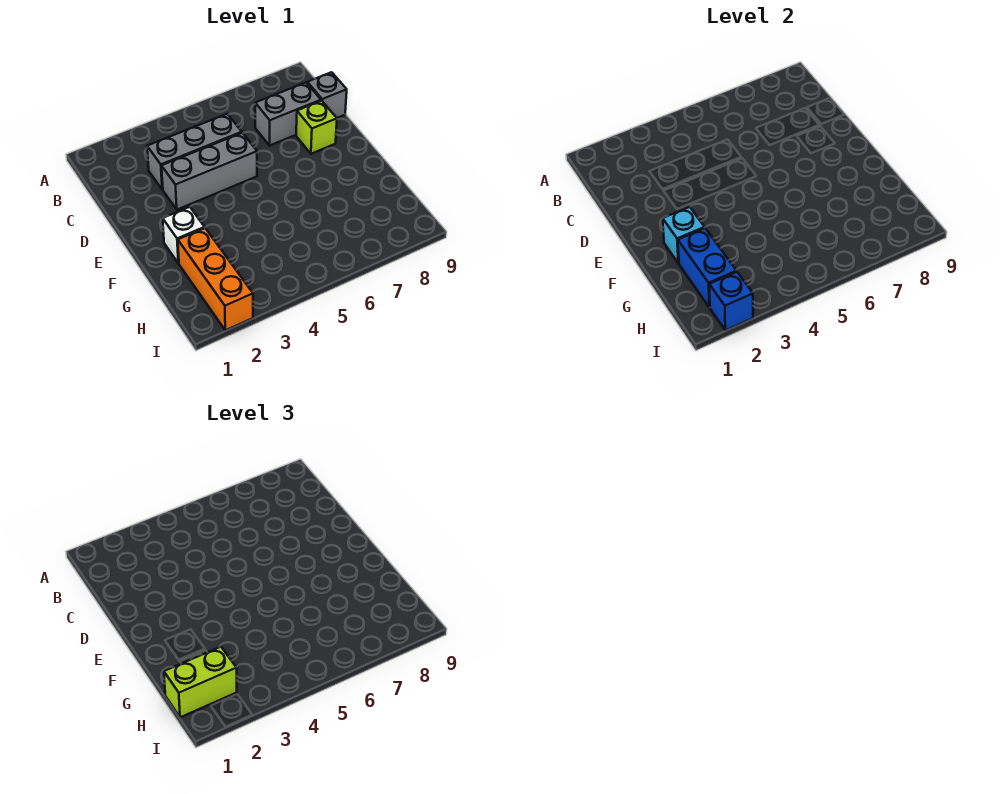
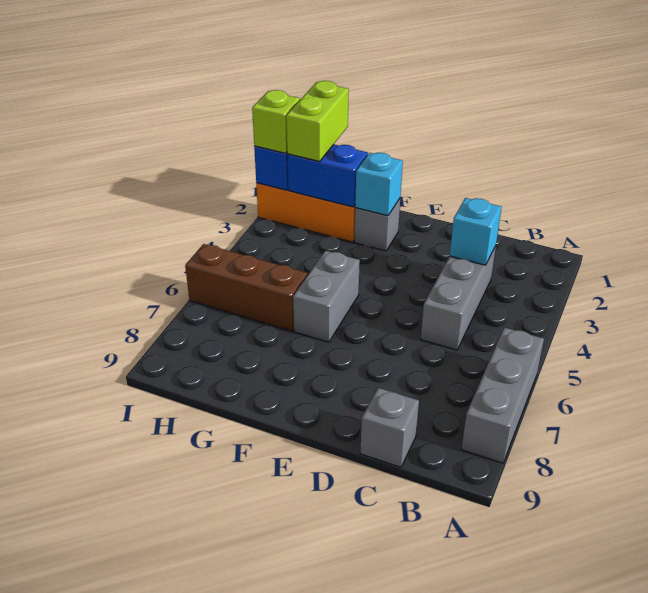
none -> cyan brick C3 level 2
grey brick C7:C8 level 1 -> grey brick F5:F6 level 1
grey brick D3:D5 level 1 -> grey brick A6:A8 level 1
lime brick D8 level 1 -> lime brick I2 level 3
white brick F2 level 1 -> grey brick F2 level 1
none -> brown brick G6:I6 level 1

